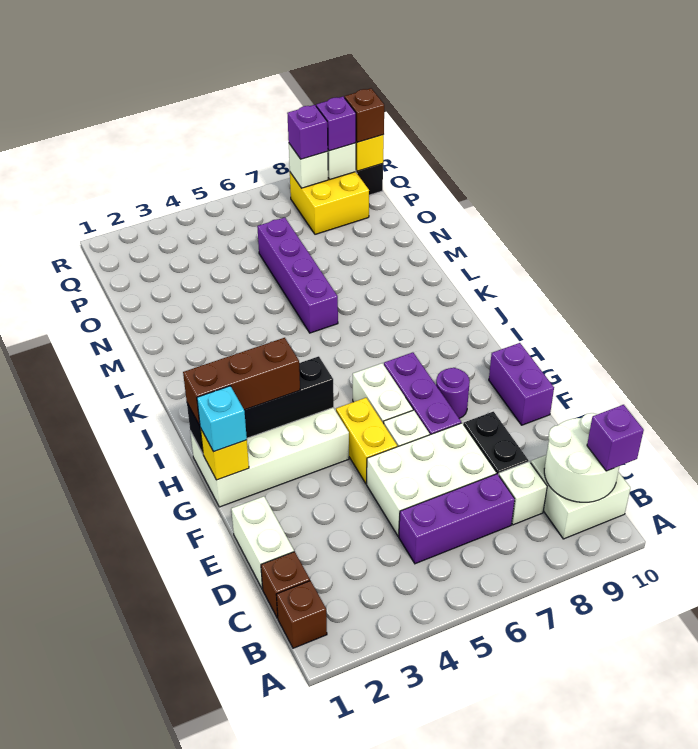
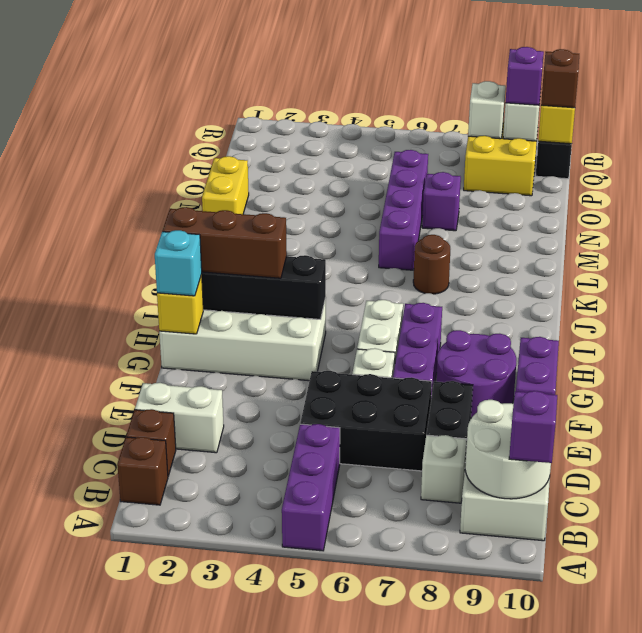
purple brick C5:C7 level 1 -> purple brick A5:C5 level 1
white brick D1:E1 level 1 -> white brick D1:D2 level 1
white brick D5:E7 level 1 -> black brick D5:E7 level 1
yellow brick F5:G5 level 1 -> yellow brick M1:N1 level 1
purple round brick G8 level 1 -> purple round brick F8:G9 level 1
none -> brown round brick K7 level 1
purple brick Q8 level 3 -> purple brick N7 level 1

